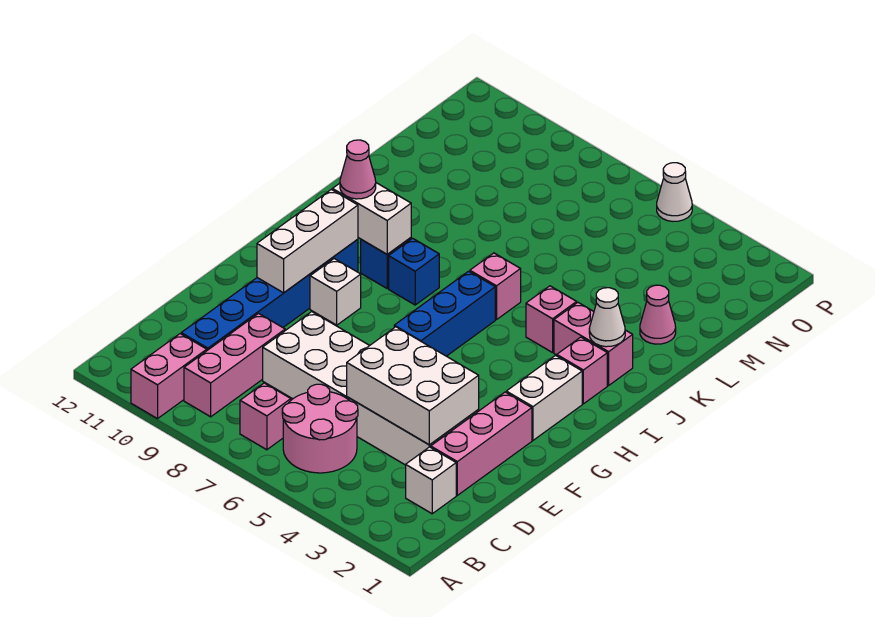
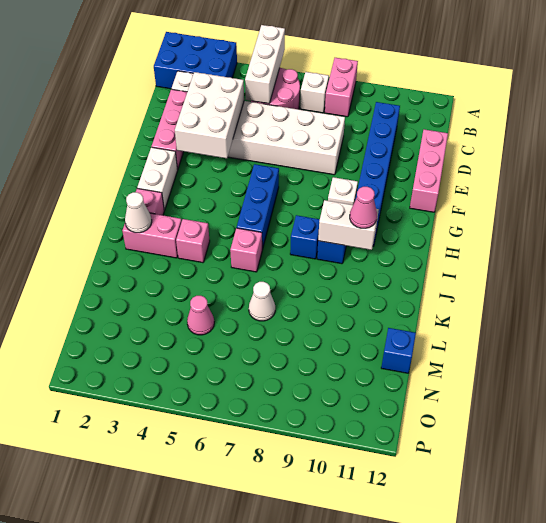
none -> blue brick A1:B3 level 1
pink brick A10:B10 level 1 -> pink brick A8:B8 level 1
pink brick B7 level 1 -> white brick B7 level 1
pink brick B9:D9 level 1 -> pink brick D12:F12 level 1
white brick D3:E5 level 2 -> white brick D3:F4 level 2
white brick F10:H10 level 2 -> white brick A5:C5 level 2
pink cone L2 level 1 -> pink cone M5 level 1
none -> blue brick M12 level 1
white cone P5 level 1 -> white cone L7 level 1

